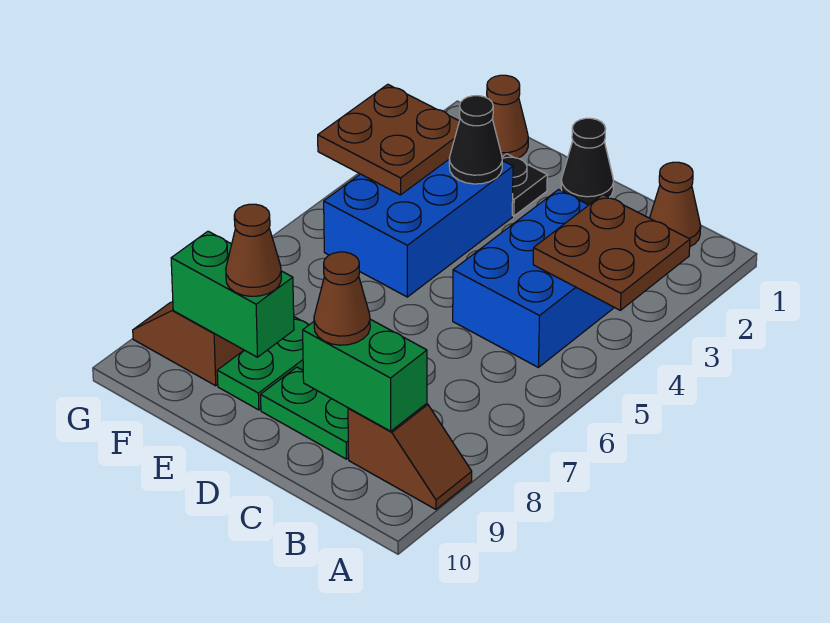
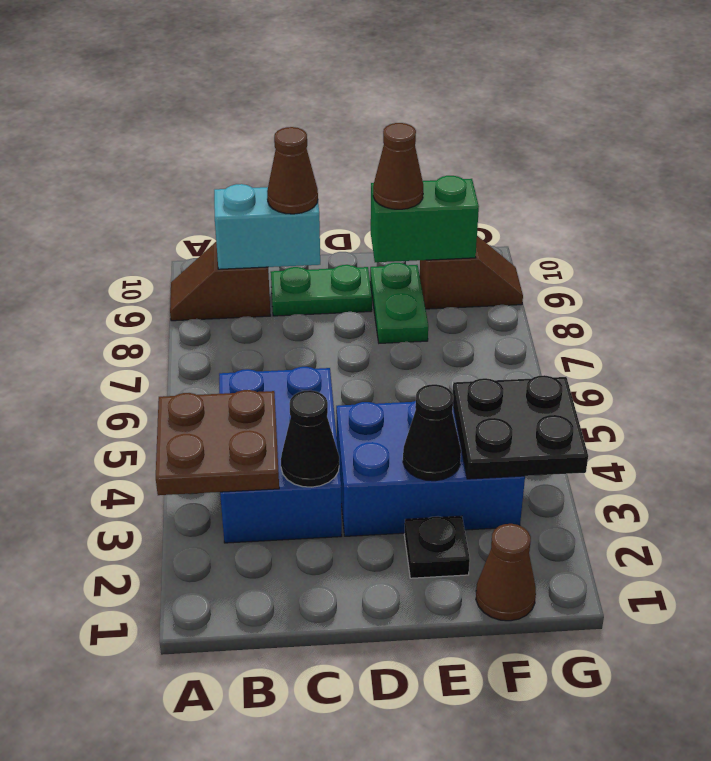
brown cone B1 level 1 -> none
green brick B9:C9 level 2 -> cyan brick B9:C9 level 2
black cone D1 level 1 -> black cone C3 level 2
blue brick E3:F5 level 1 -> blue brick D3:F4 level 1
brown plate F3:G4 level 2 -> black plate F3:G4 level 2

